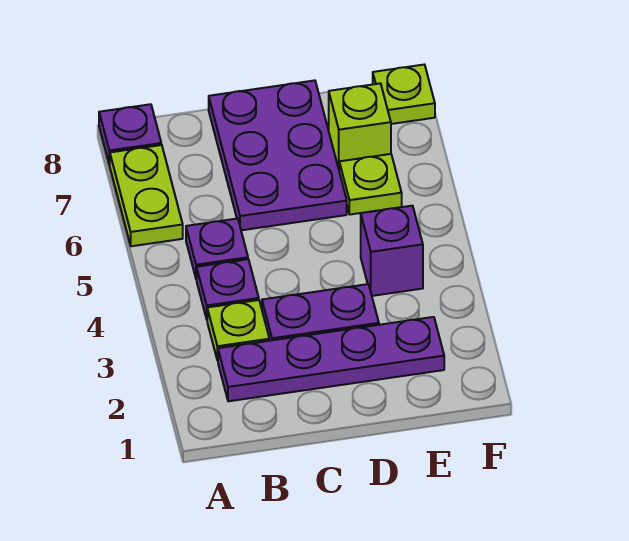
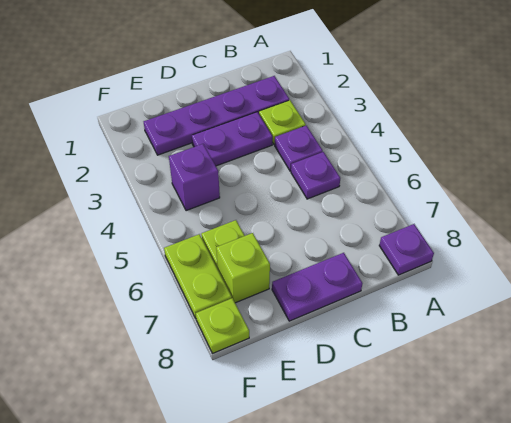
lime plate A6:A7 level 1 -> lime plate F6:F7 level 1
purple plate C6:D8 level 1 -> purple plate C8:D8 level 1

